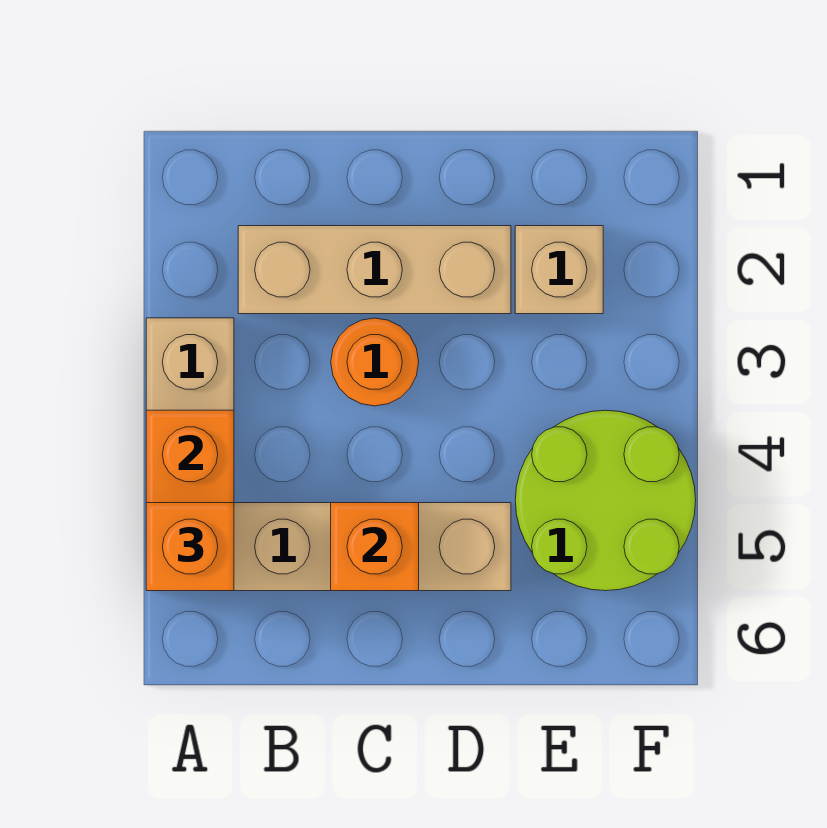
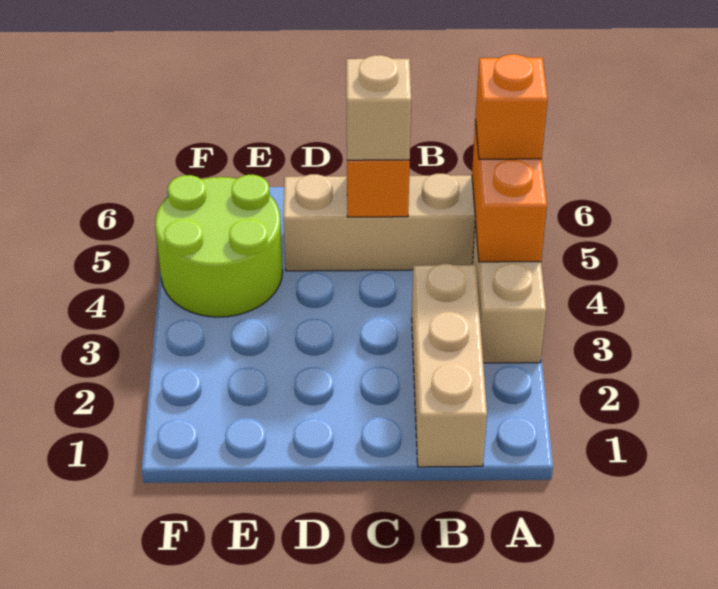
tan brick B2:D2 level 1 -> tan brick B1:B3 level 1
orange round brick C3 level 1 -> none
tan brick E2 level 1 -> tan brick C5 level 3

